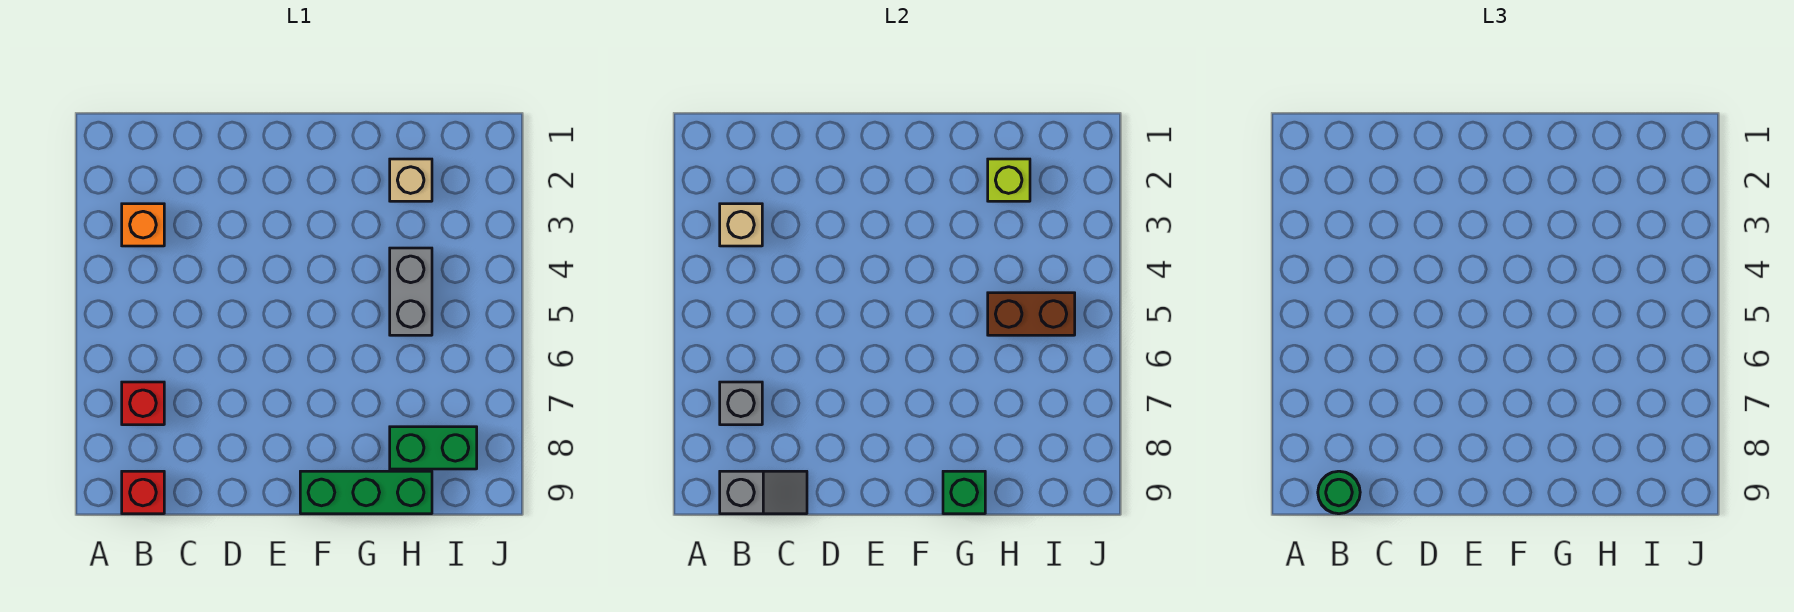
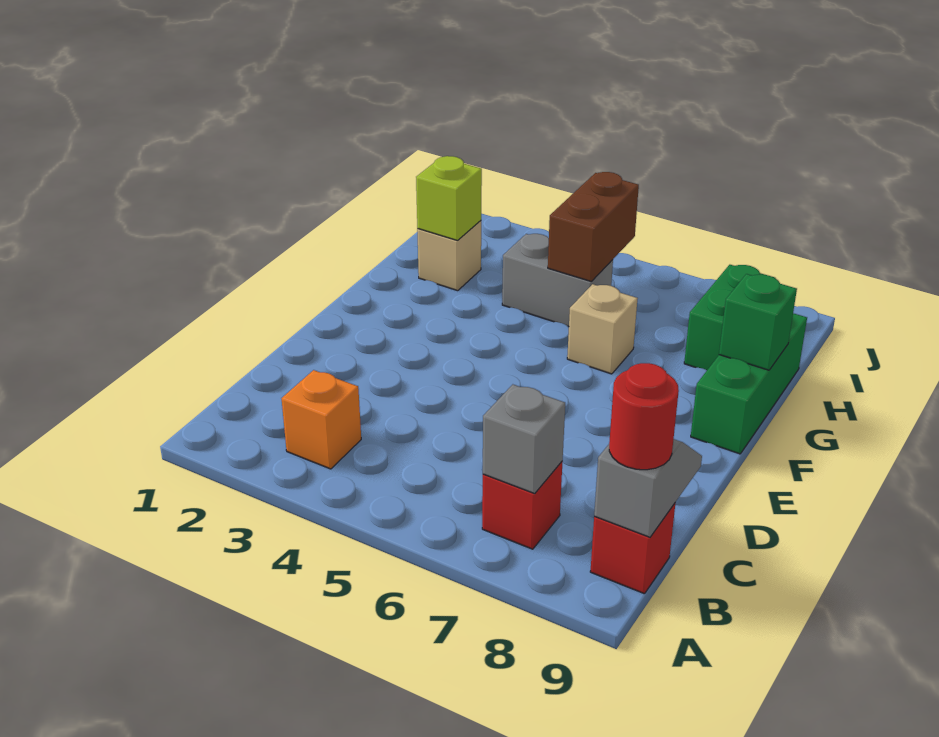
tan brick B3 level 2 -> tan brick G6 level 1
green round brick B9 level 3 -> red round brick B9 level 3

